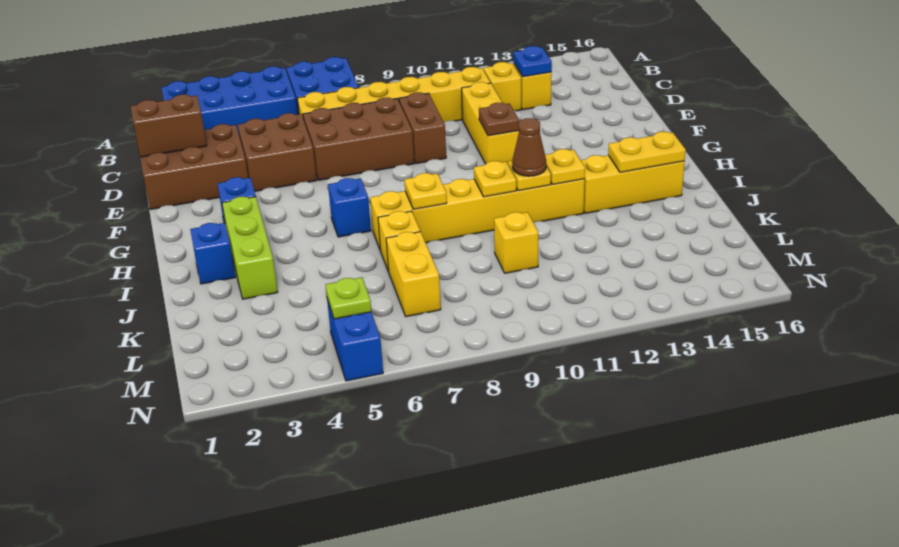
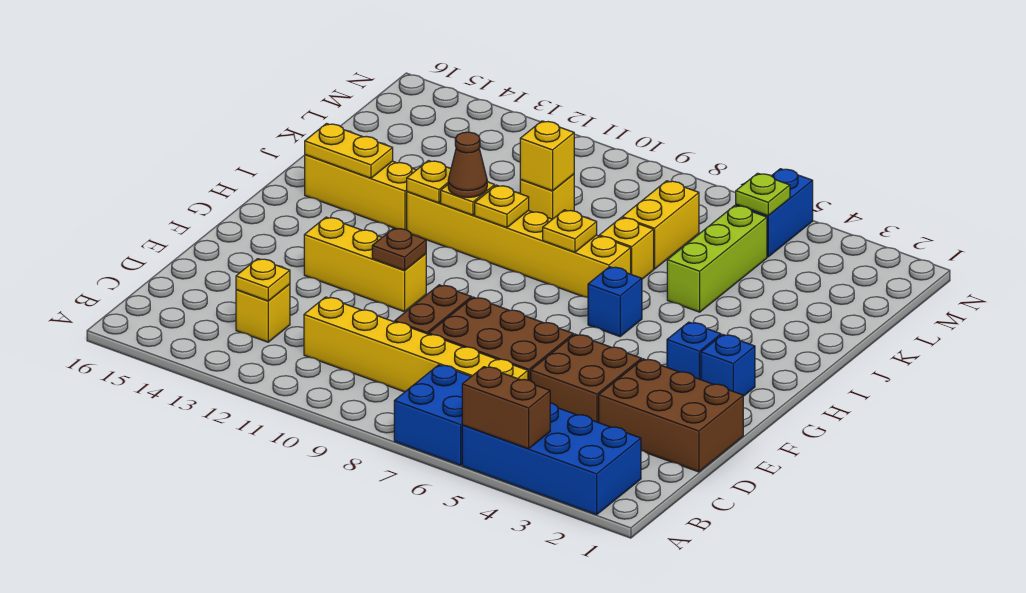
yellow brick C12 level 1 -> yellow brick K10 level 2
blue plate C13 level 2 -> yellow plate C13 level 2
brown brick D1:D2 level 2 -> brown brick A4:A5 level 2
yellow brick D11:F11 level 1 -> yellow brick F11:F13 level 1
lime brick H3:J3 level 1 -> lime brick J5:L5 level 1
blue brick I2 level 1 -> blue brick G2 level 1

